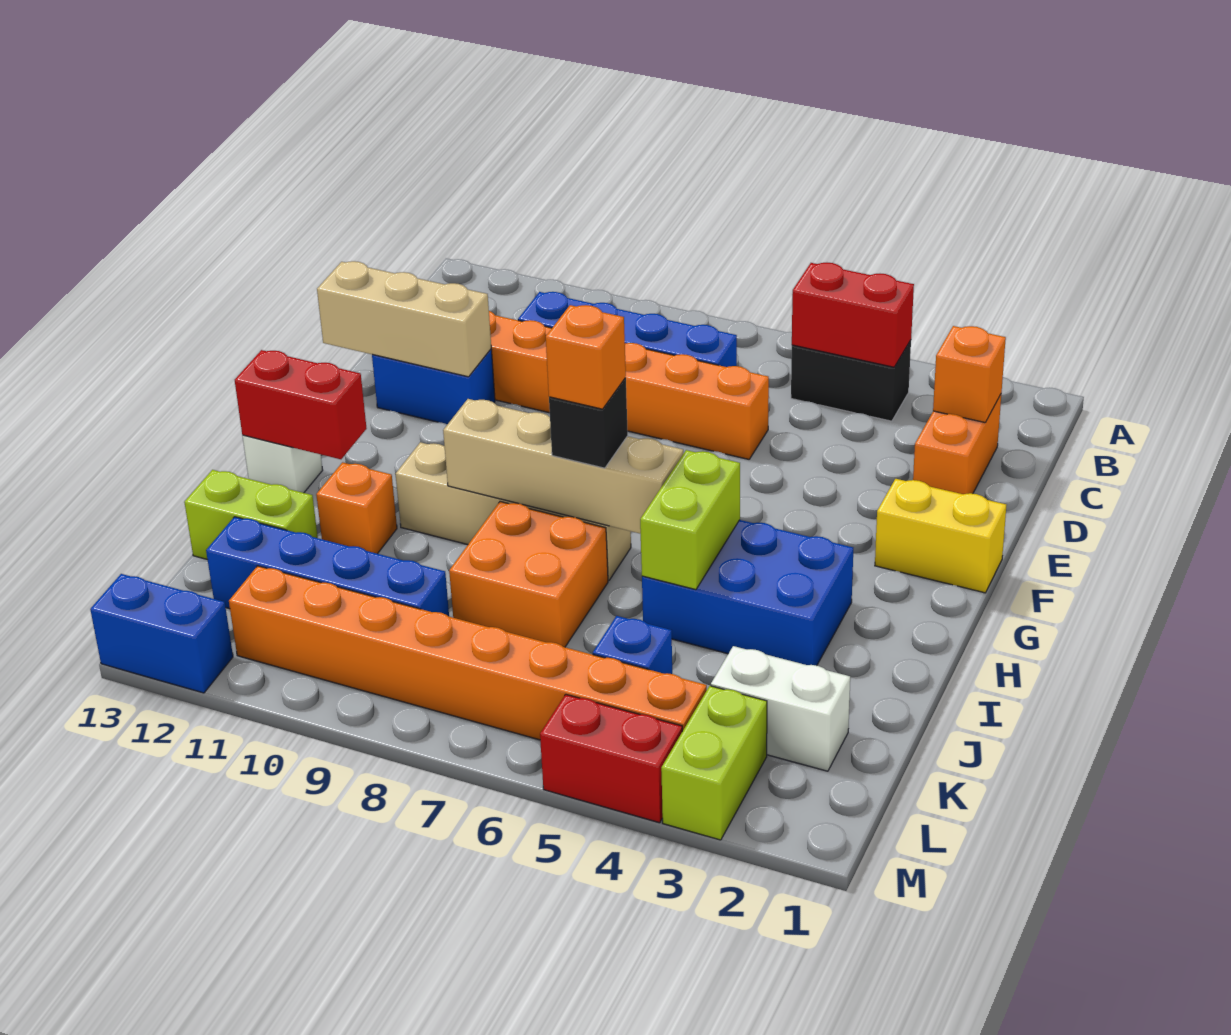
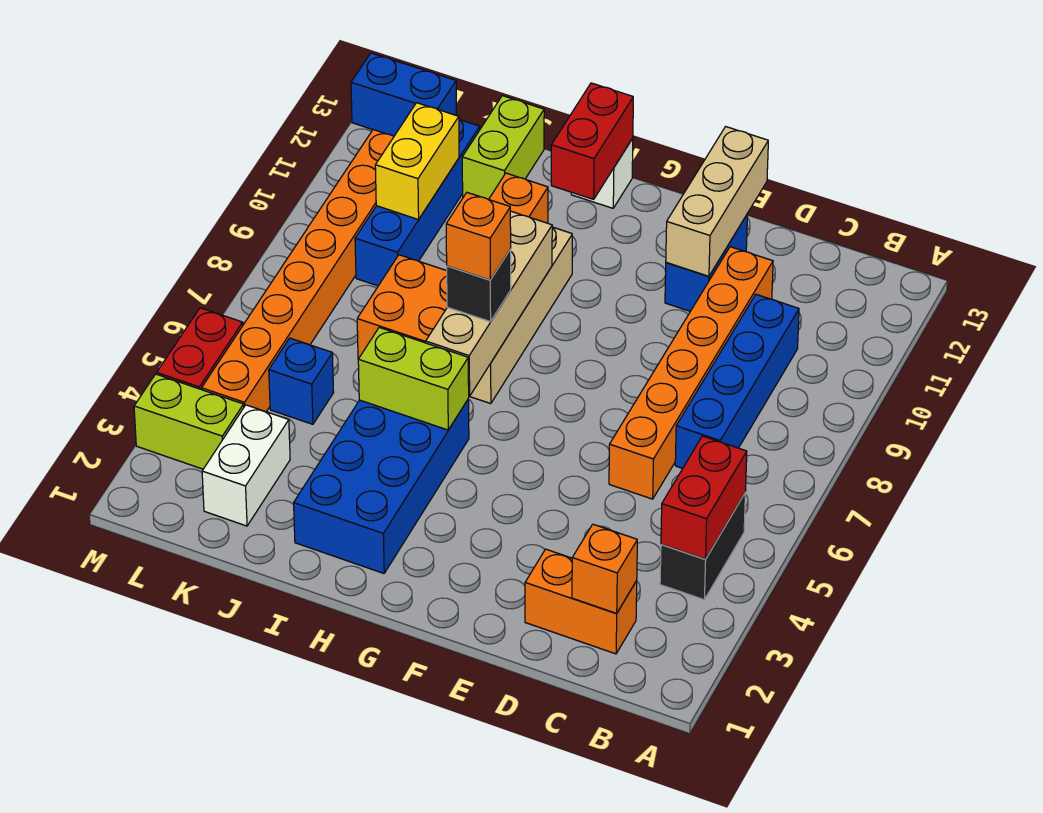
yellow brick F1:F2 level 1 -> yellow brick K10:K11 level 2
blue brick H3:I5 level 1 -> blue brick H2:I5 level 1
blue brick M12:M13 level 1 -> blue brick L13:M13 level 1

